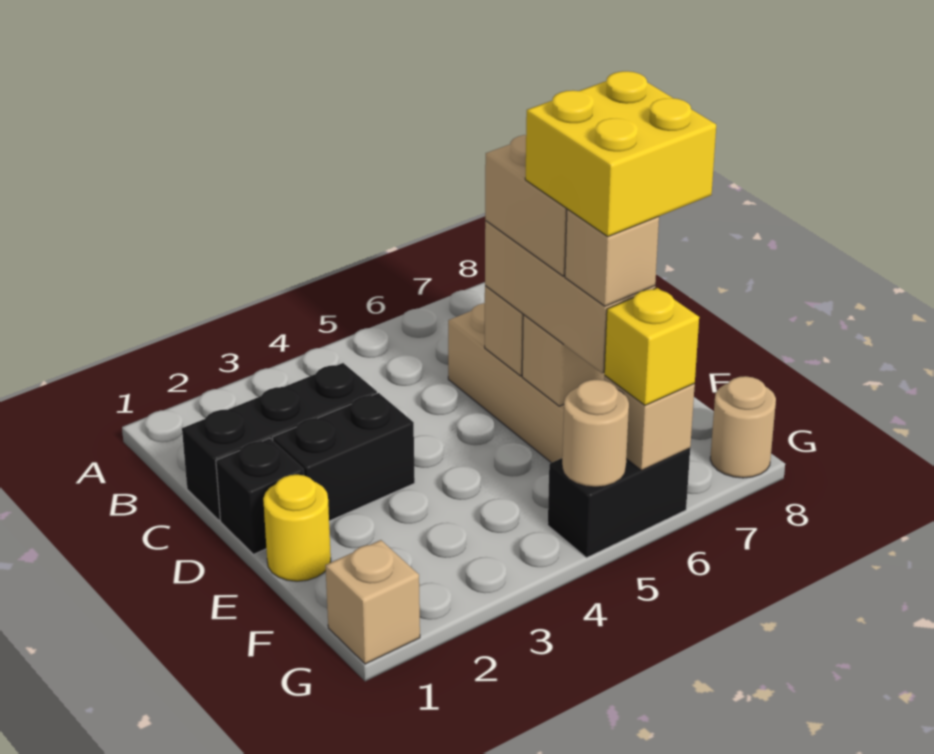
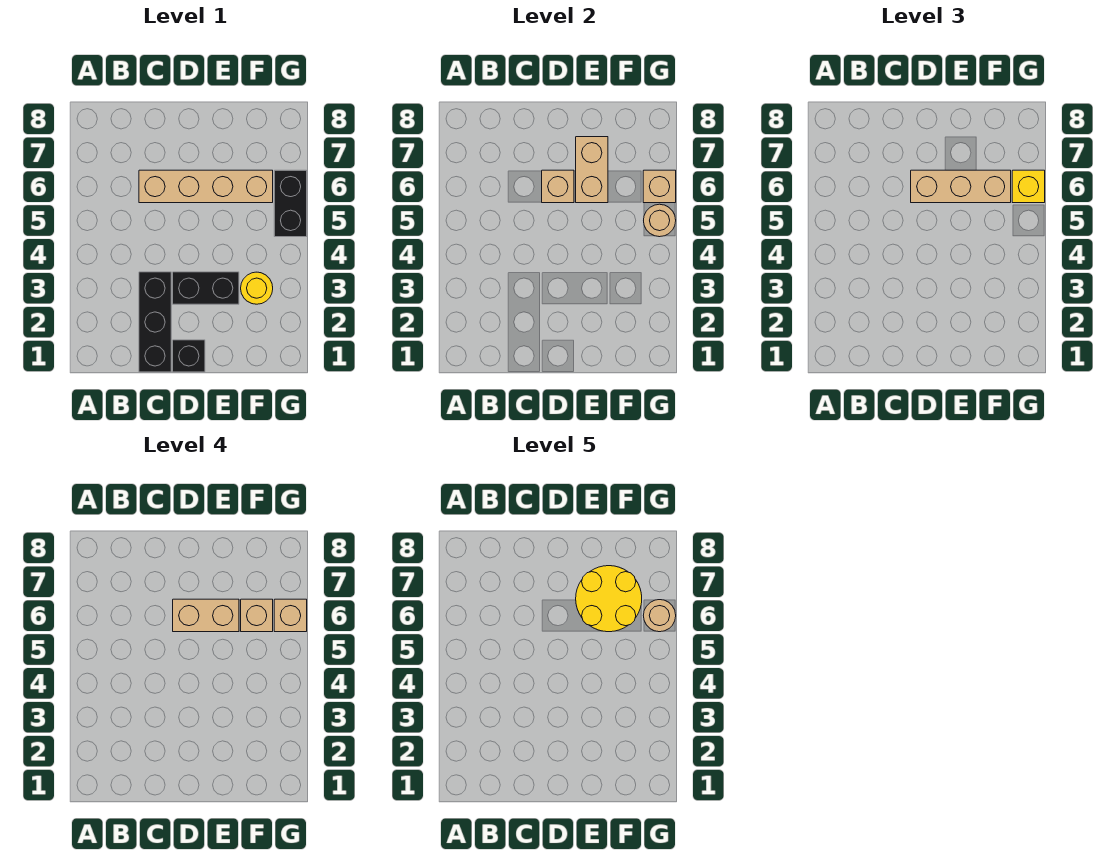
black brick D2:D3 level 1 -> black brick D3:E3 level 1
yellow round brick E1 level 1 -> yellow round brick F3 level 1
yellow brick E6:F7 level 5 -> yellow round brick E6:F7 level 5
tan brick G1 level 1 -> tan brick G6 level 4
tan round brick G8 level 1 -> tan round brick G6 level 5

